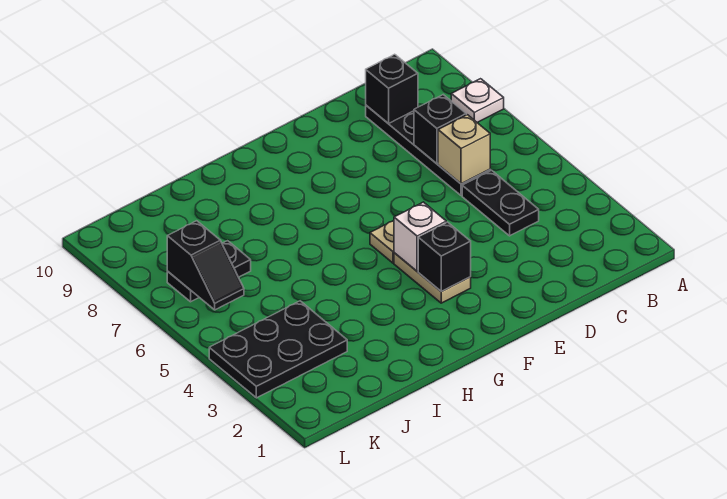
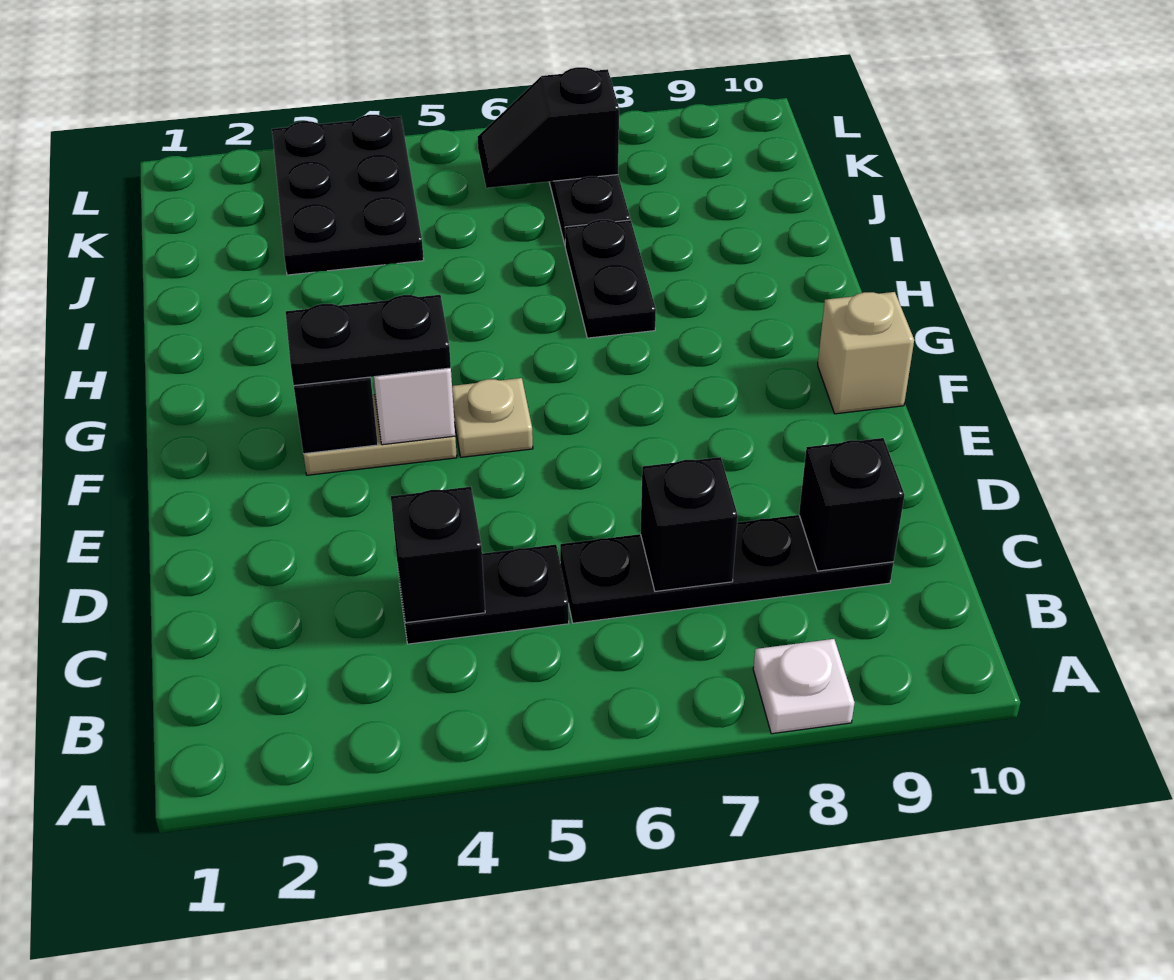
none -> black brick C4 level 2
tan brick C6 level 2 -> tan brick F10 level 1
none -> black plate F3:F4 level 3
none -> black plate H7:I7 level 1

